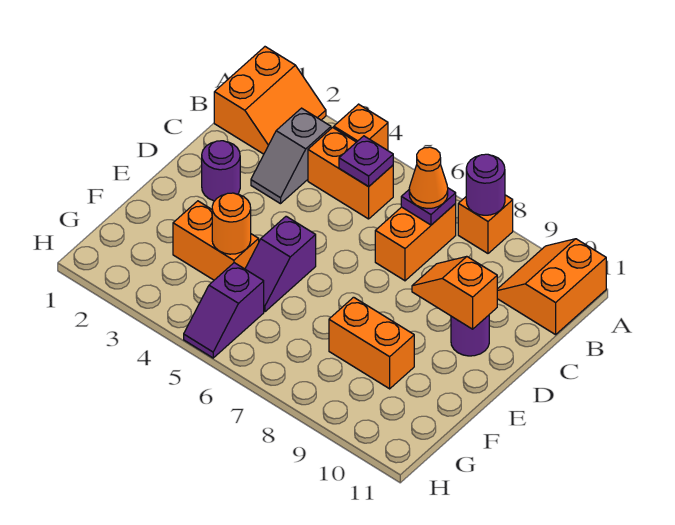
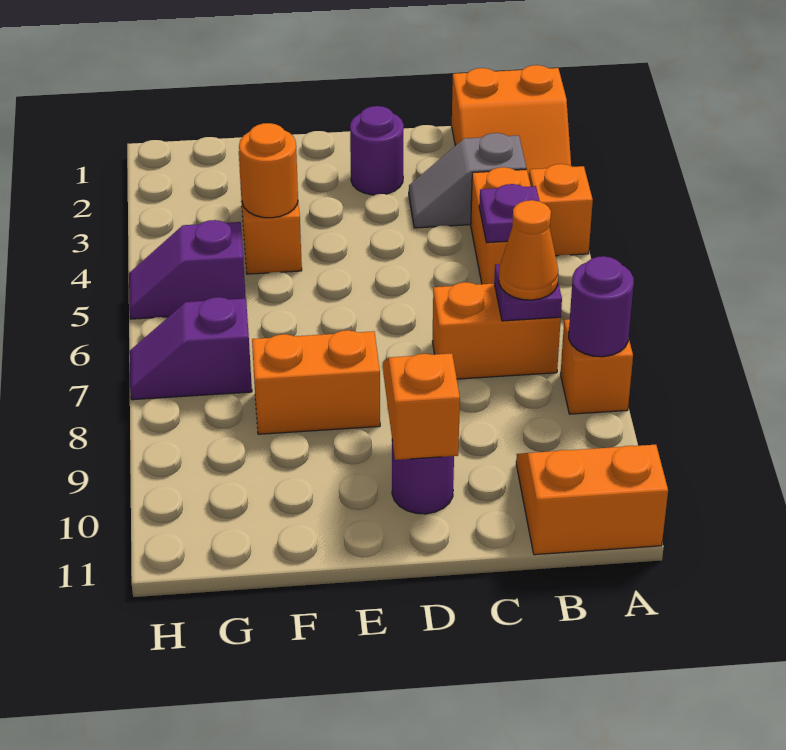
purple slope E5:F5 level 1 top E -> purple slope G7:H7 level 1 top G
orange brick F8:F9 level 1 -> orange brick E8:F8 level 1

